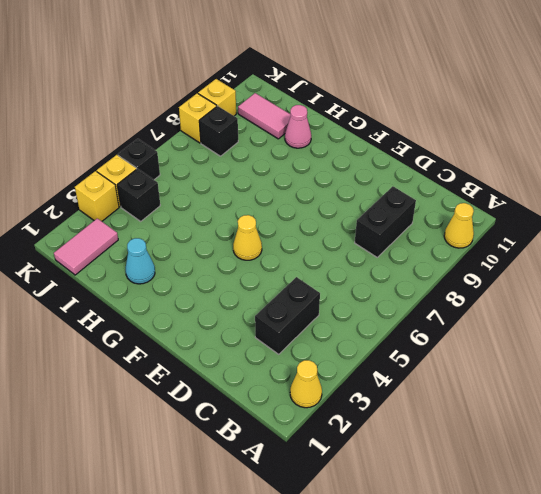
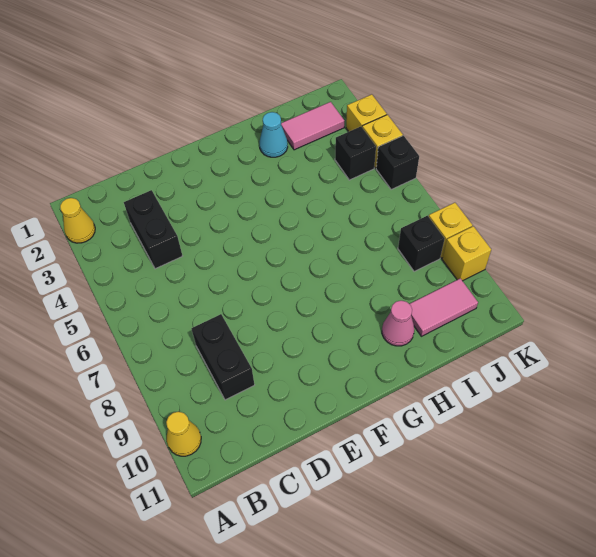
yellow cone F5 level 1 -> none
pink tile J1:J2 level 1 -> pink tile I2:J2 level 1

